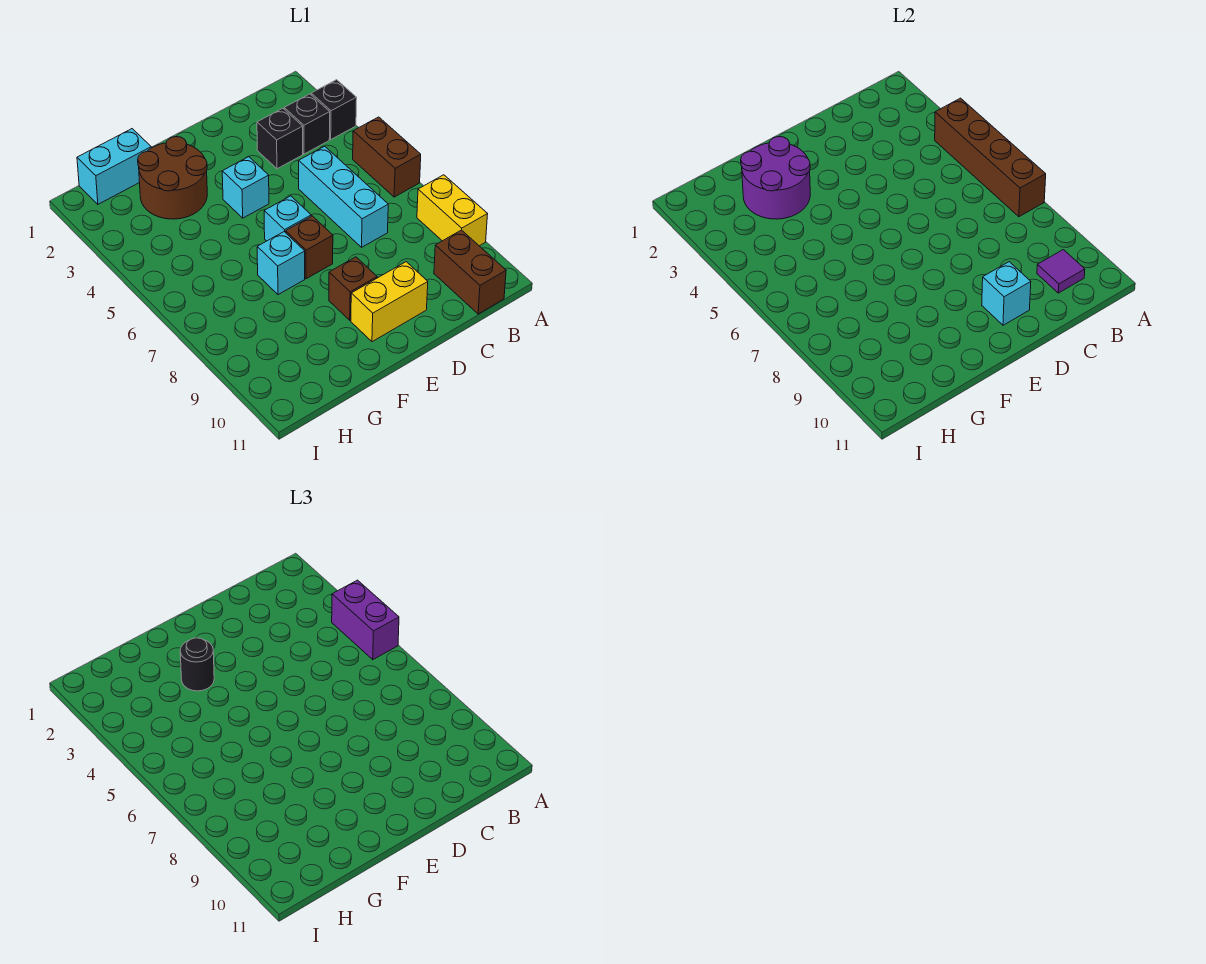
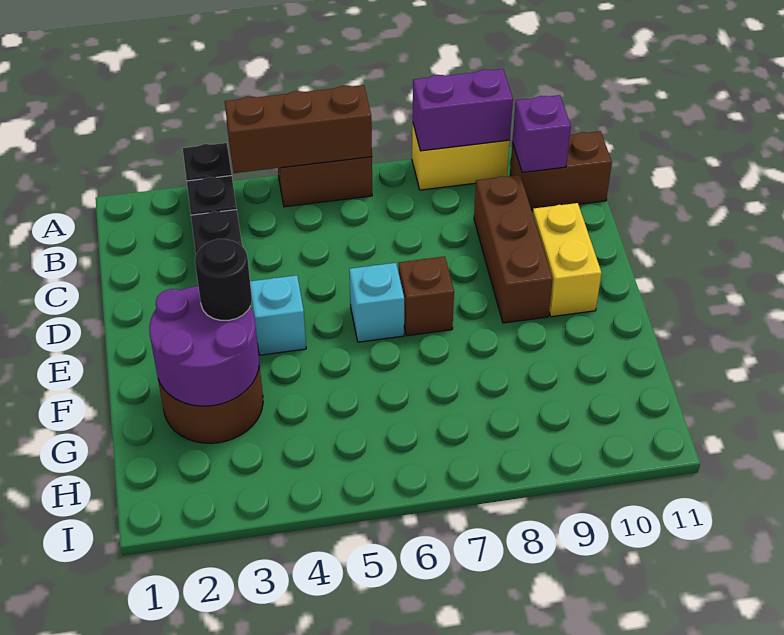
brown brick A4:A7 level 2 -> brown brick A4:A6 level 2
purple brick A4:A5 level 3 -> purple brick A8:A9 level 2
purple tile B10 level 2 -> purple brick B10 level 2
cyan brick C5:C7 level 1 -> none
cyan brick D10 level 2 -> none
brown brick E9 level 1 -> brown brick C9:E9 level 1
cyan brick F7 level 1 -> none
cyan brick G1:H1 level 1 -> none

